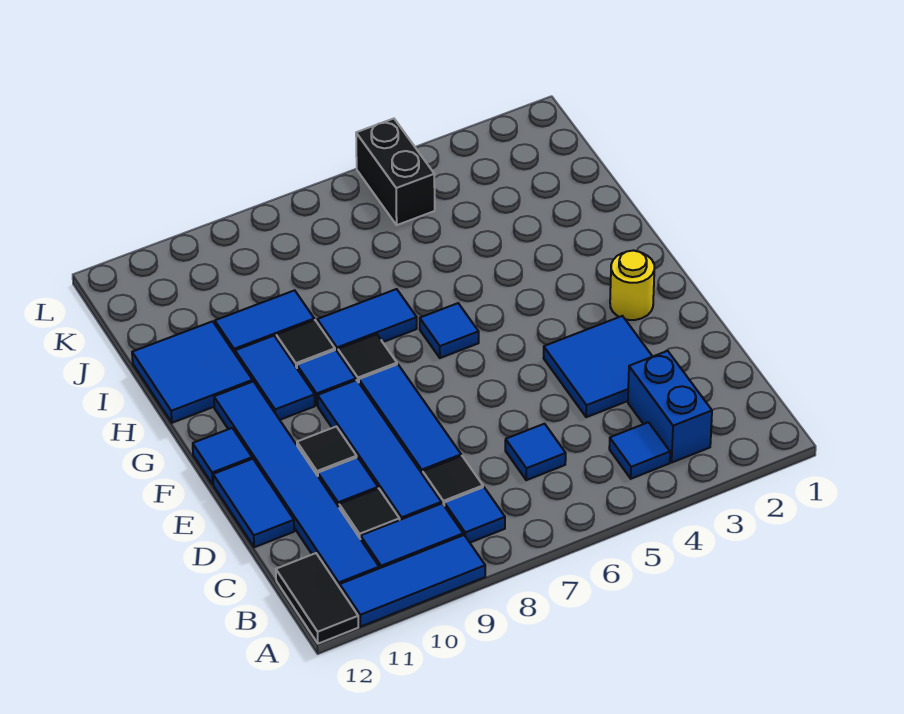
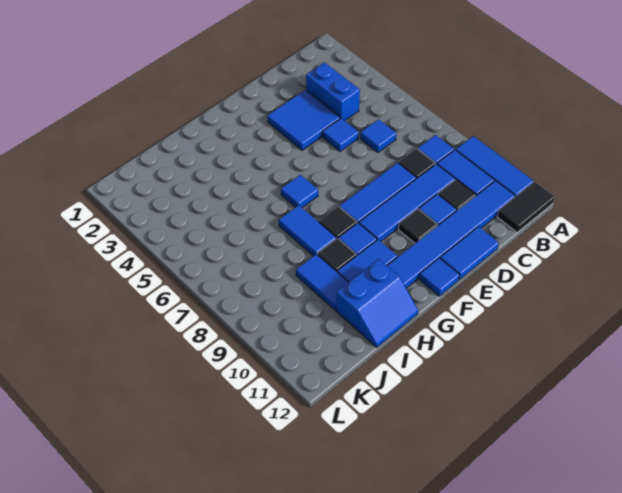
blue brick B3:C3 level 1 -> blue brick C3:C4 level 1
blue tile B4 level 1 -> blue tile D5 level 1
yellow round brick F2 level 1 -> none
blue tile H11:I12 level 1 -> blue slope H11:I12 level 1 top 11
black brick K5:L5 level 1 -> none

